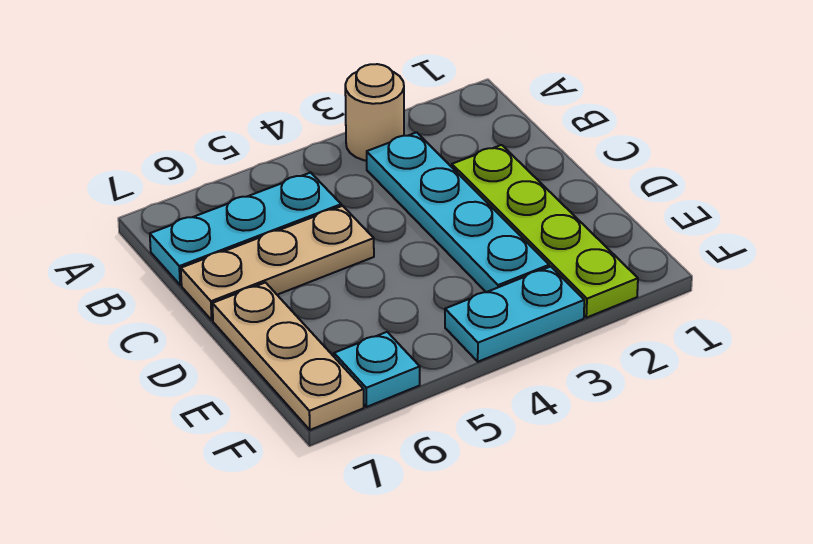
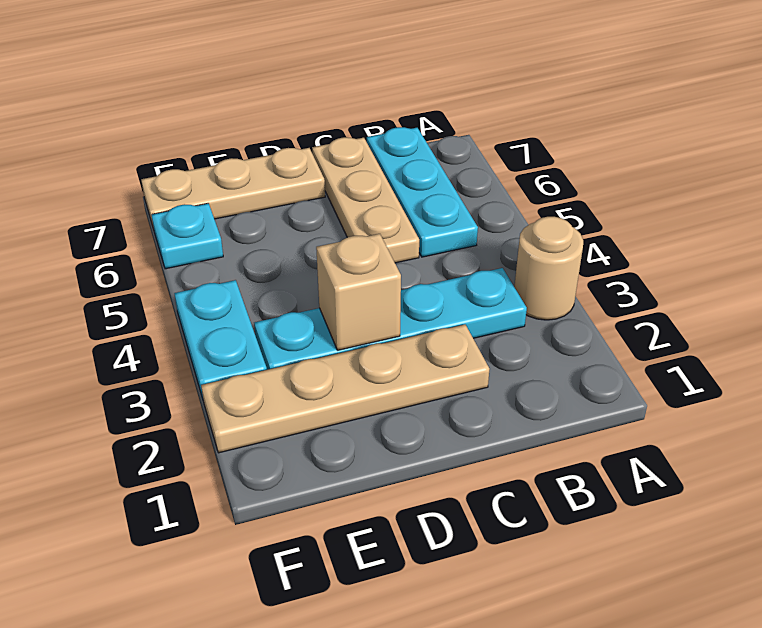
lime plate C2:F2 level 1 -> tan plate C2:F2 level 1
none -> tan brick D3 level 2

